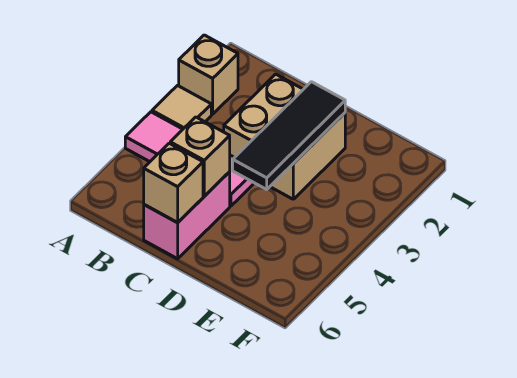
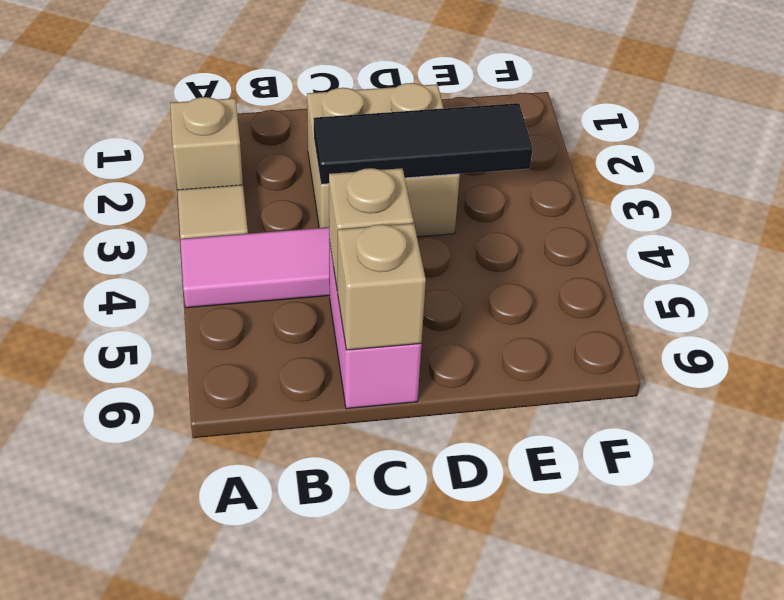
black tile D2:D4 level 2 -> black tile C3:E3 level 2

